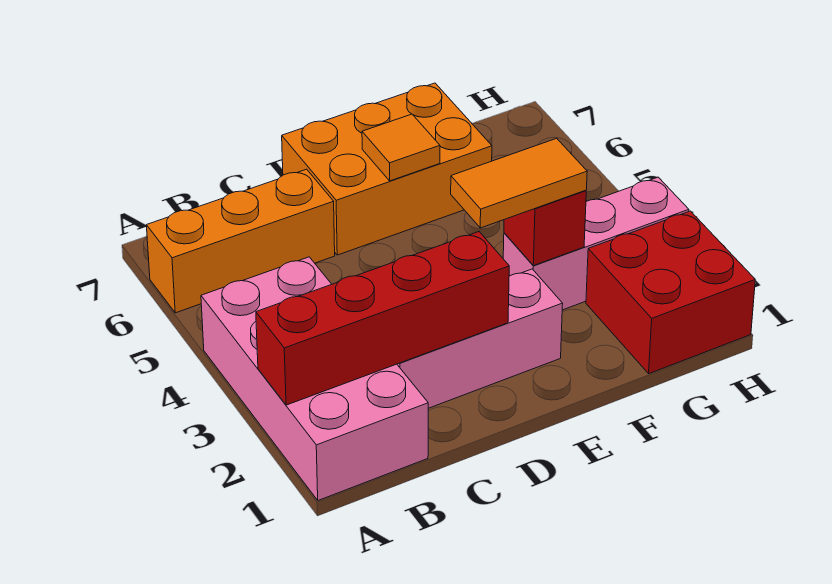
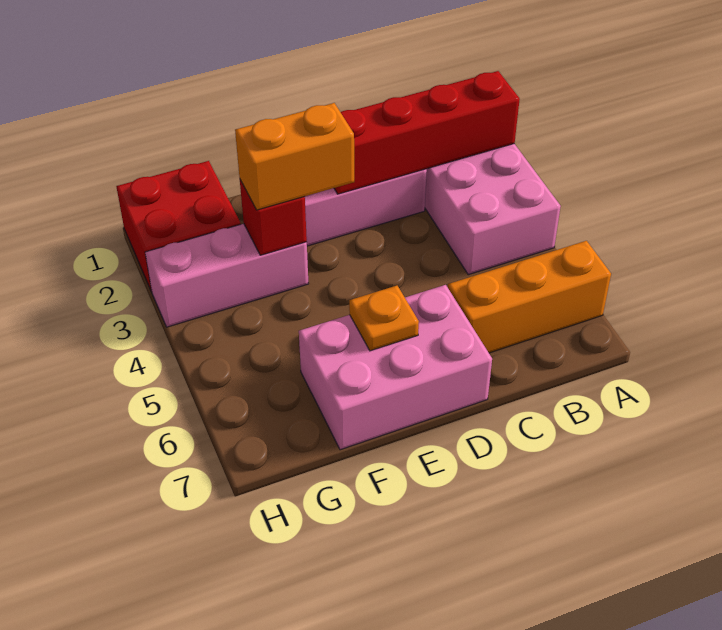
orange brick D6:F7 level 1 -> pink brick D6:F7 level 1
orange tile E3:F3 level 3 -> orange brick E3:F3 level 3
orange tile E6 level 2 -> orange plate E6 level 2

